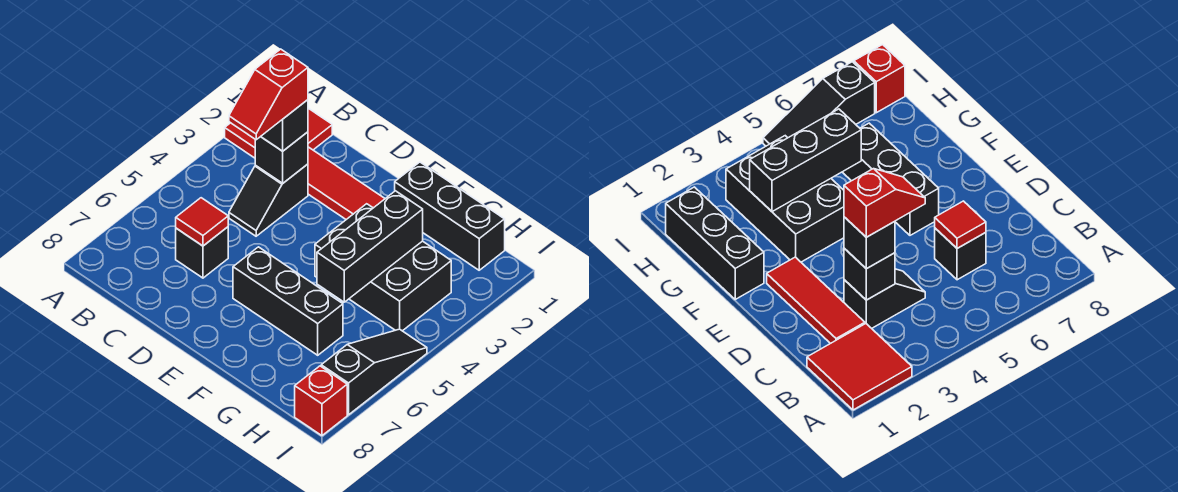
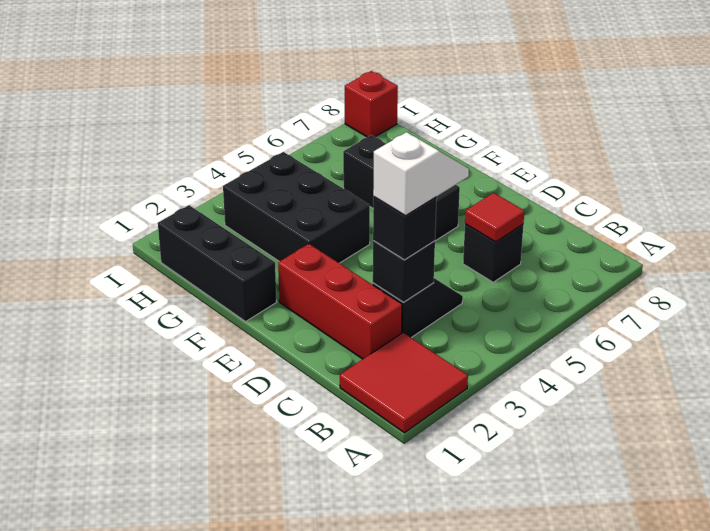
red tile C2:E2 level 1 -> red brick C2:E2 level 1
red slope C3:C4 level 4 top 3 -> white slope C3:C4 level 4 top 3
black brick G3:G5 level 2 -> none
black slope I5:I7 level 1 top 7 -> none

